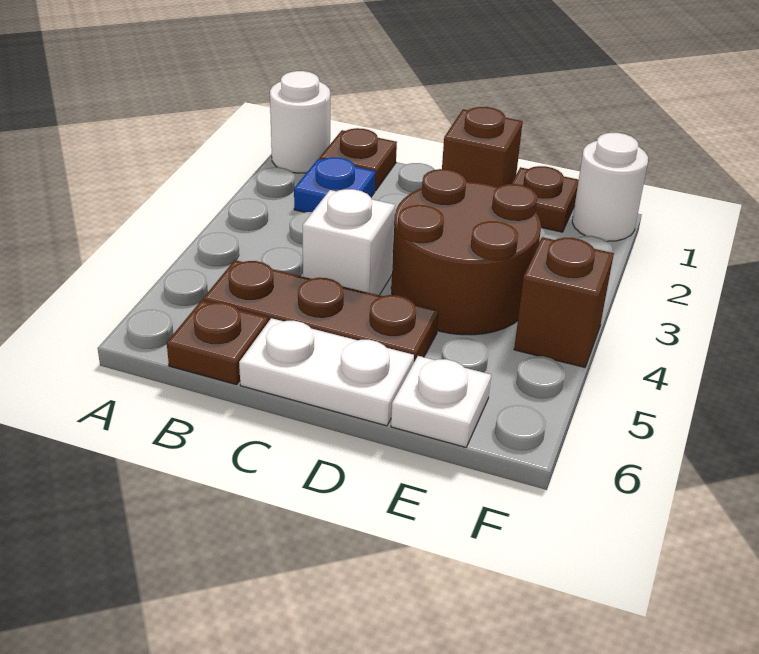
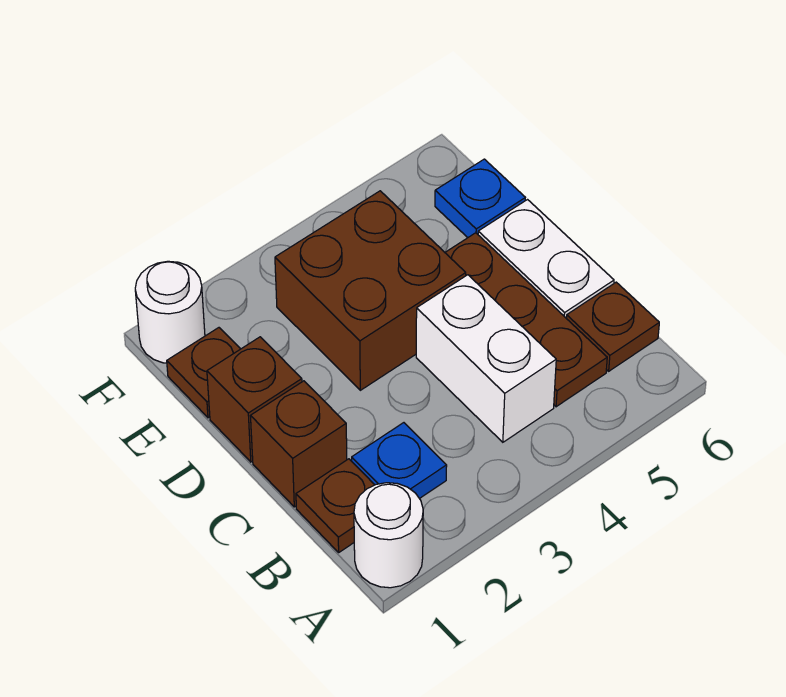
white brick C4 level 1 -> white brick B4:C4 level 1
brown round brick D3:E4 level 1 -> brown brick D3:E4 level 1
white plate E6 level 1 -> blue plate E6 level 1
brown brick F4 level 1 -> brown brick C1 level 1

